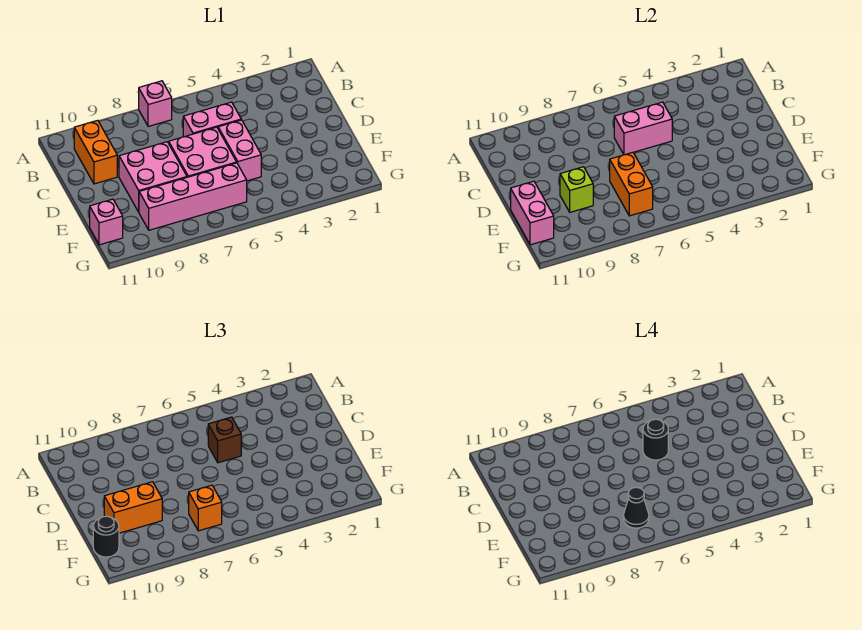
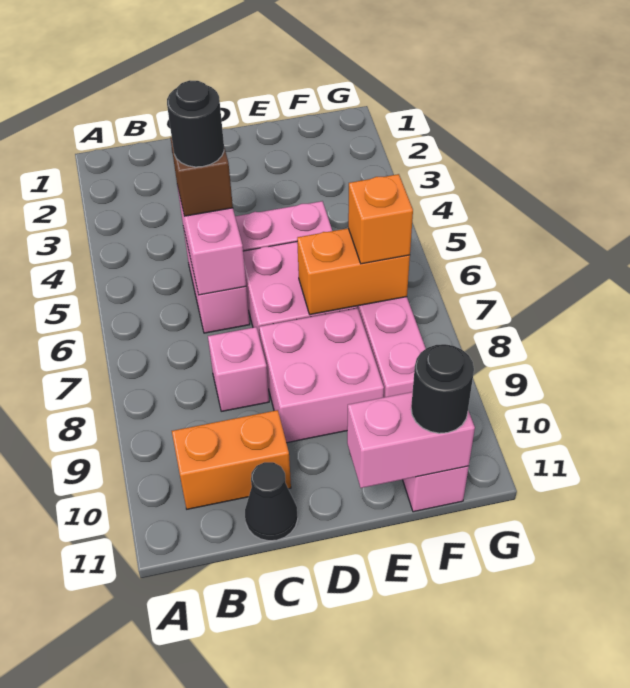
pink brick A7 level 1 -> pink brick C8 level 1
lime brick E9 level 2 -> none
orange brick E9:E10 level 3 -> none
black cone F7 level 4 -> black cone C11 level 1

